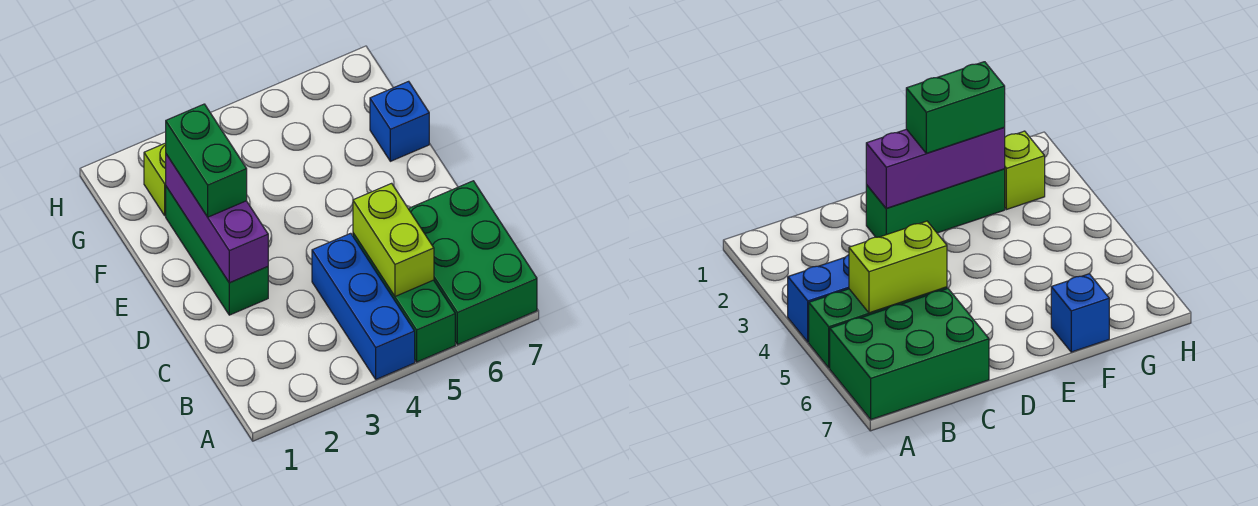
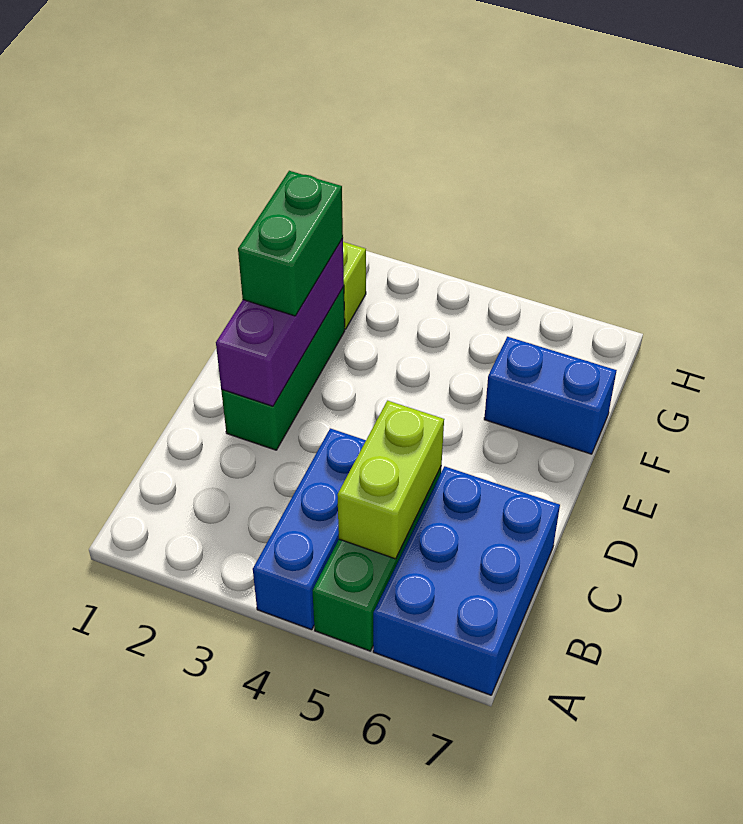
green brick A6:C7 level 1 -> blue brick A6:C7 level 1
blue brick F7 level 1 -> blue brick F6:F7 level 1

